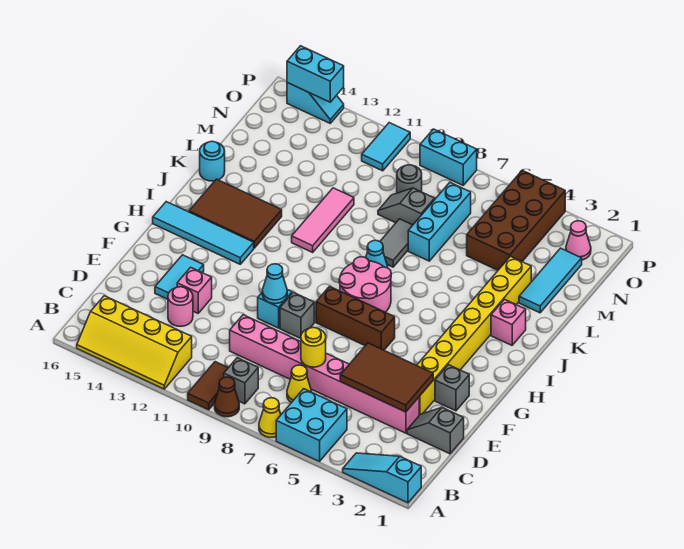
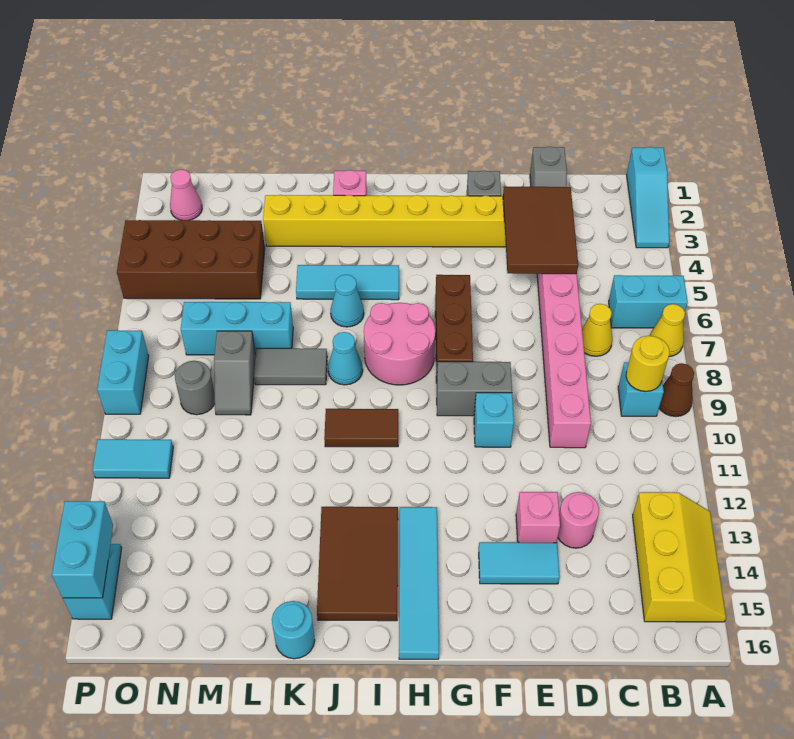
cyan brick A5:B6 level 1 -> cyan brick A6:B6 level 1
brown tile A10:B10 level 1 -> brown tile I10:J10 level 1
yellow slope A12:B15 level 1 top B -> yellow slope A13:B15 level 1 top B
grey brick B9 level 1 -> cyan brick B9 level 1
yellow round brick D7 level 2 -> yellow round brick B9 level 2
grey brick F9 level 1 -> grey brick F9:G9 level 1
cyan cone F10 level 2 -> cyan cone J6 level 1
pink tile J11:L11 level 1 -> none
cyan tile L2:N2 level 1 -> cyan tile I5:K5 level 1

